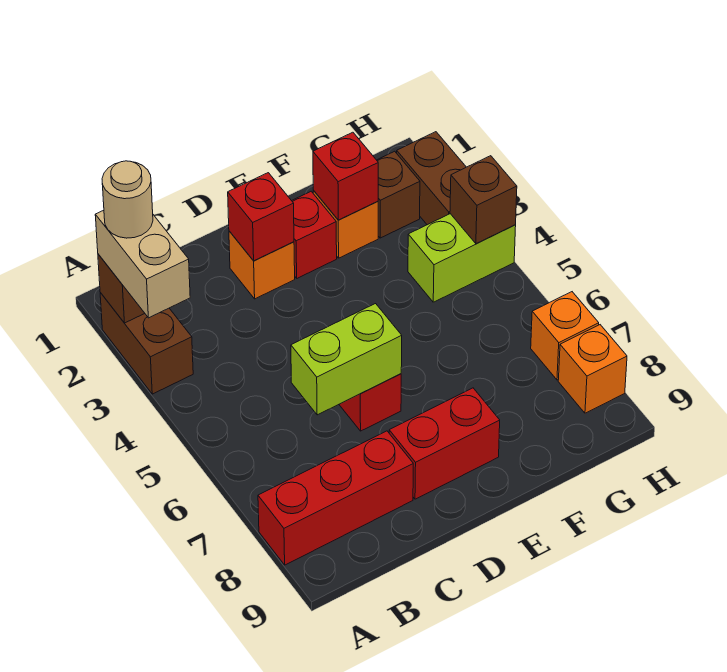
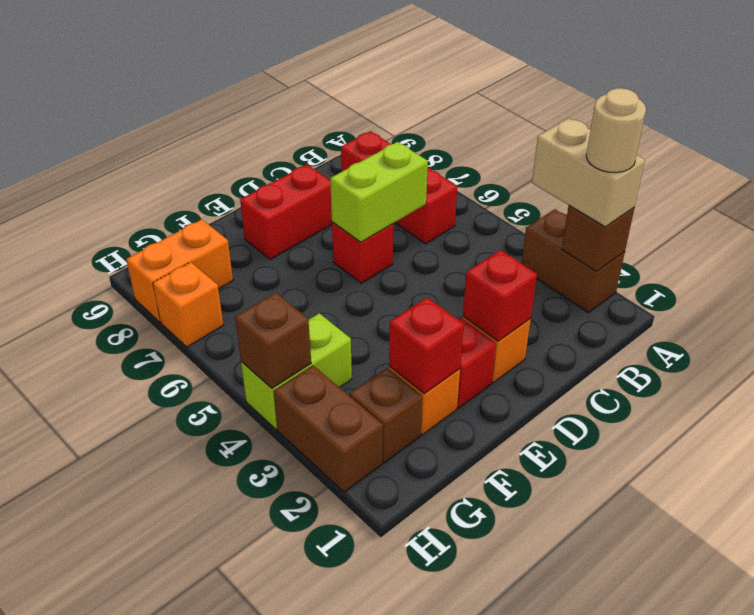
red brick A8:C8 level 1 -> red brick B6:B8 level 1
orange brick H8 level 1 -> orange brick G8:H8 level 1

